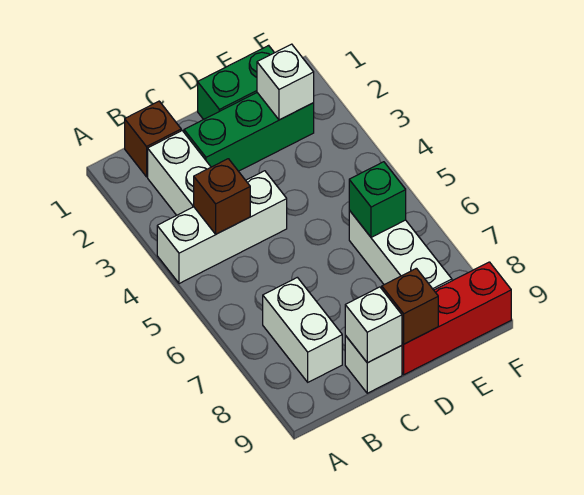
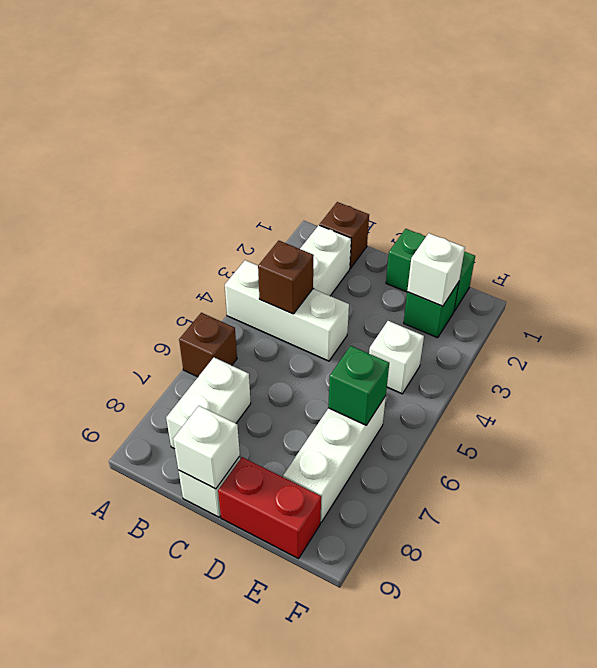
green brick C2:E2 level 1 -> green brick E2 level 1
red brick D9:F9 level 1 -> red brick D9:E9 level 1
brown brick D9 level 2 -> brown brick A6 level 1
none -> white brick E4 level 1

